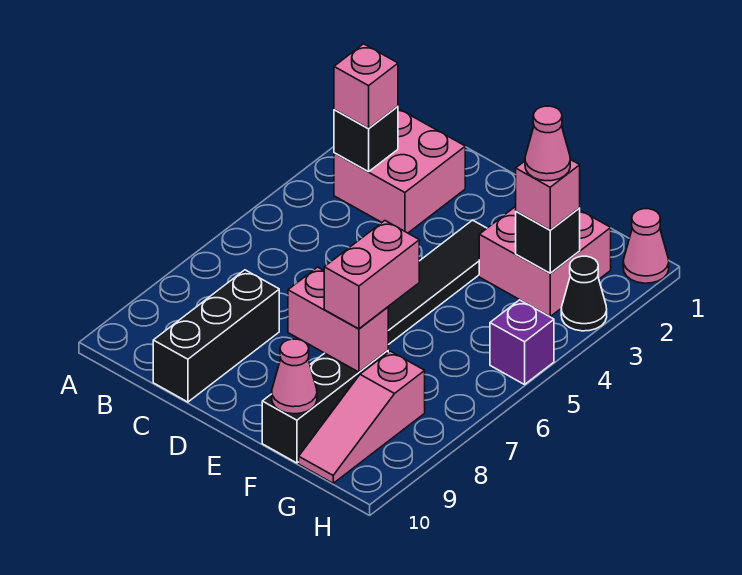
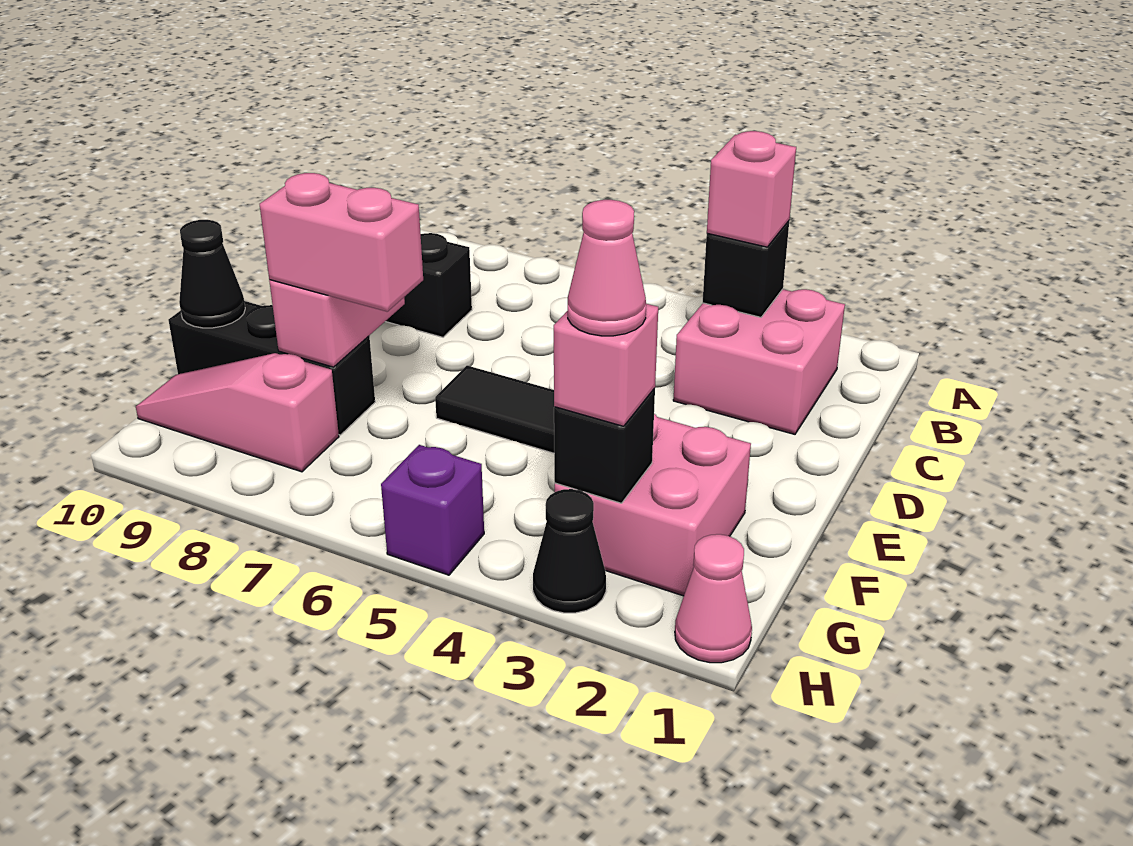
pink cone F10 level 2 -> black cone F10 level 2

